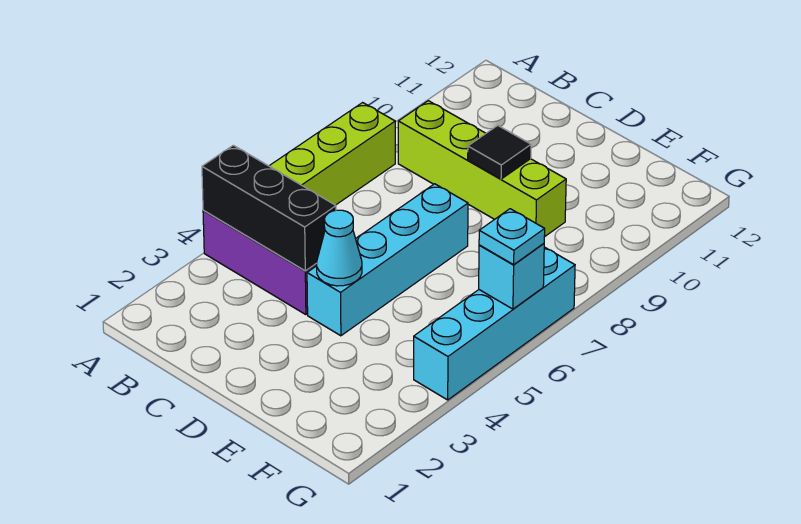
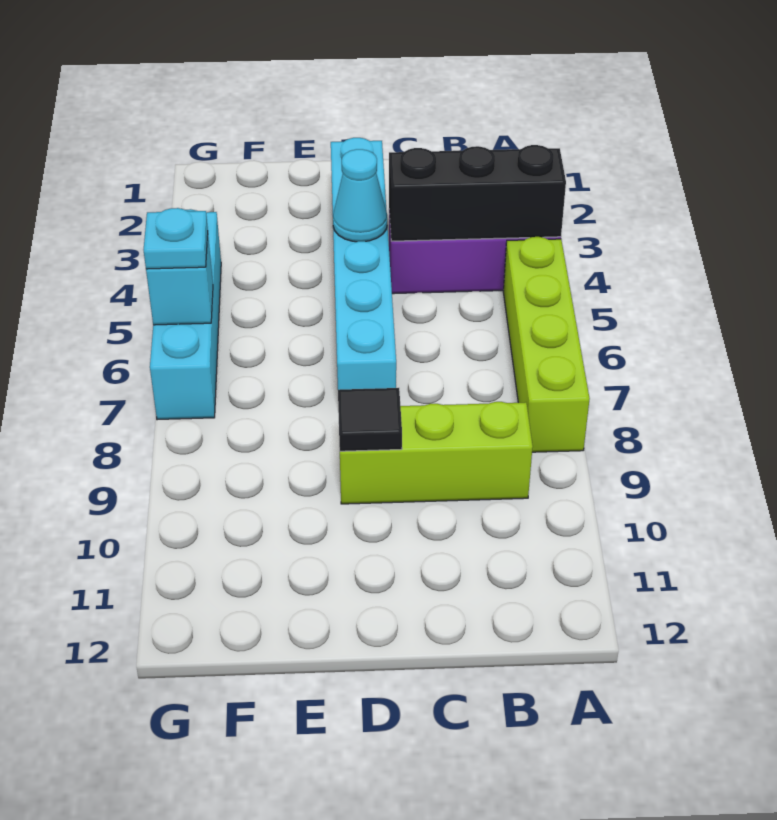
lime brick B9:E9 level 1 -> lime brick B9:D9 level 1
cyan brick D4:D7 level 1 -> cyan brick D2:D7 level 1

